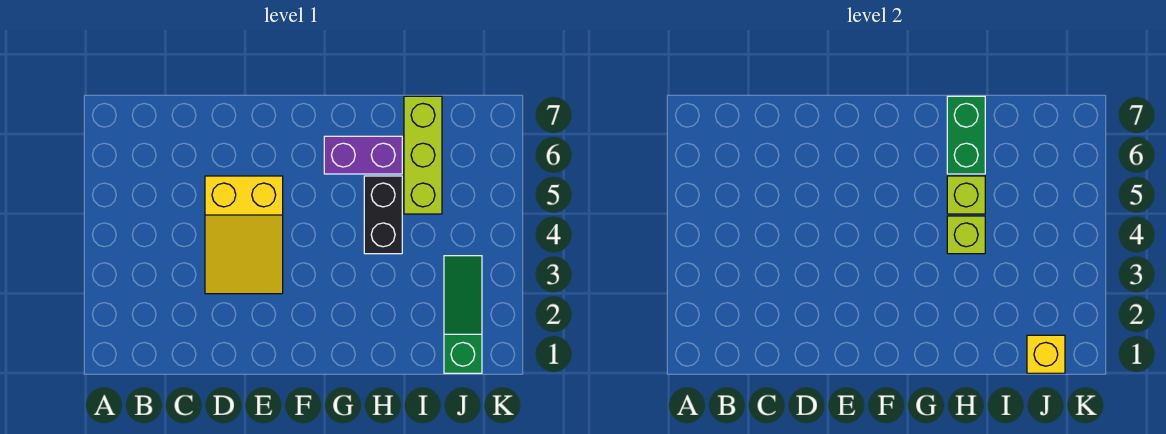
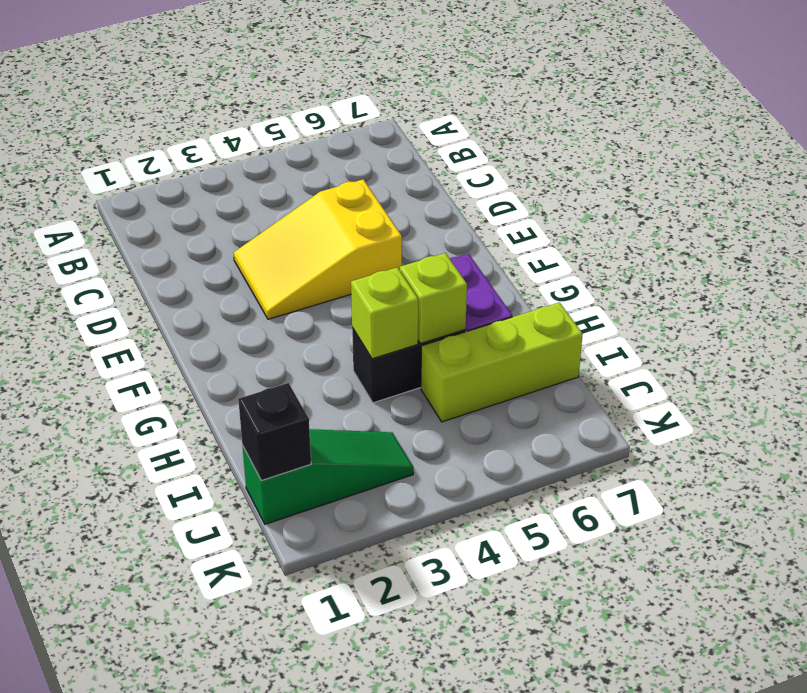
green brick H6:H7 level 2 -> none
yellow brick J1 level 2 -> black brick J1 level 2

